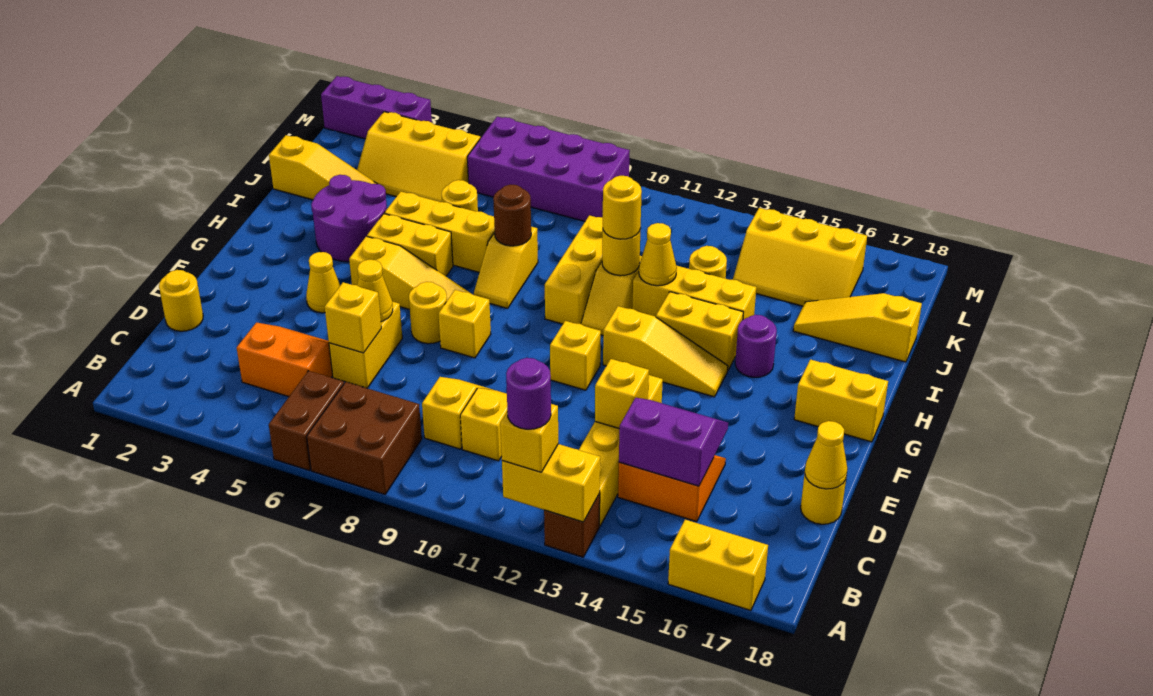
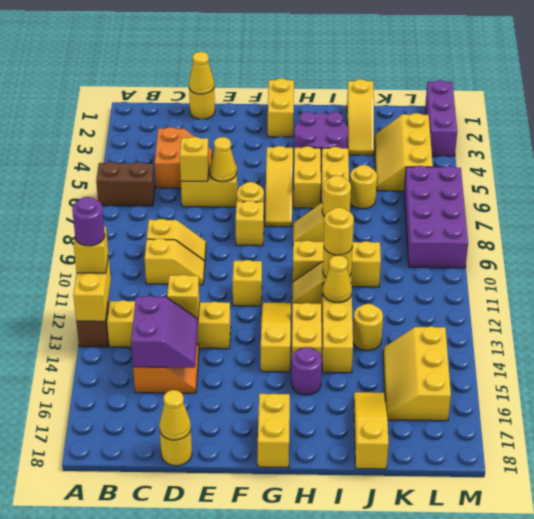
brown brick A7:B8 level 1 -> none
yellow brick A16:A17 level 1 -> yellow brick G1:G2 level 1
yellow cone F4 level 1 -> yellow cone D1 level 2
yellow slope G12:G14 level 1 top 12 -> yellow slope G12:G14 level 1 top 14
brown round brick I8 level 2 -> yellow round brick I8 level 2

